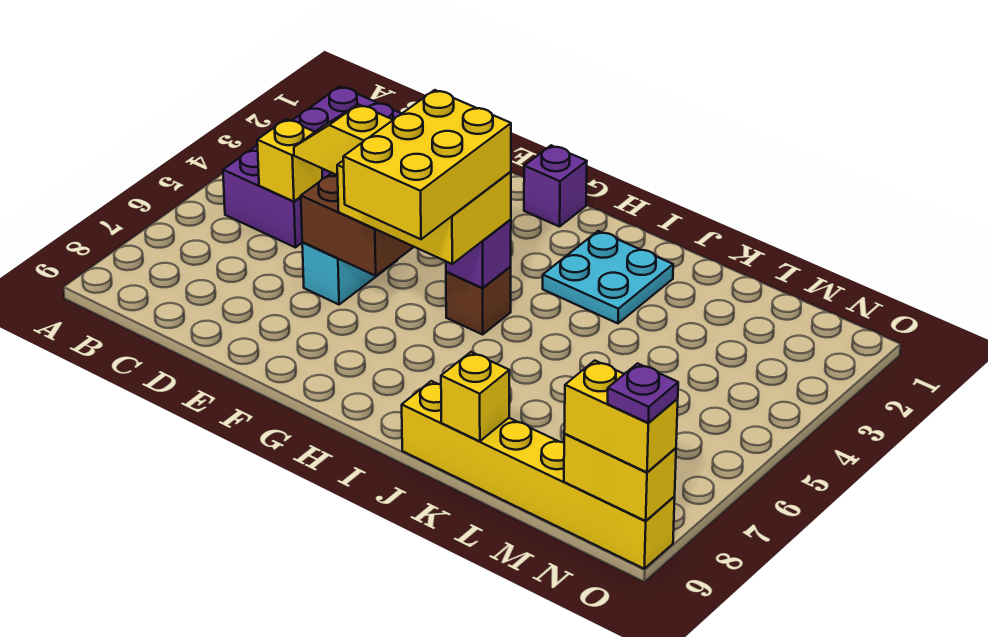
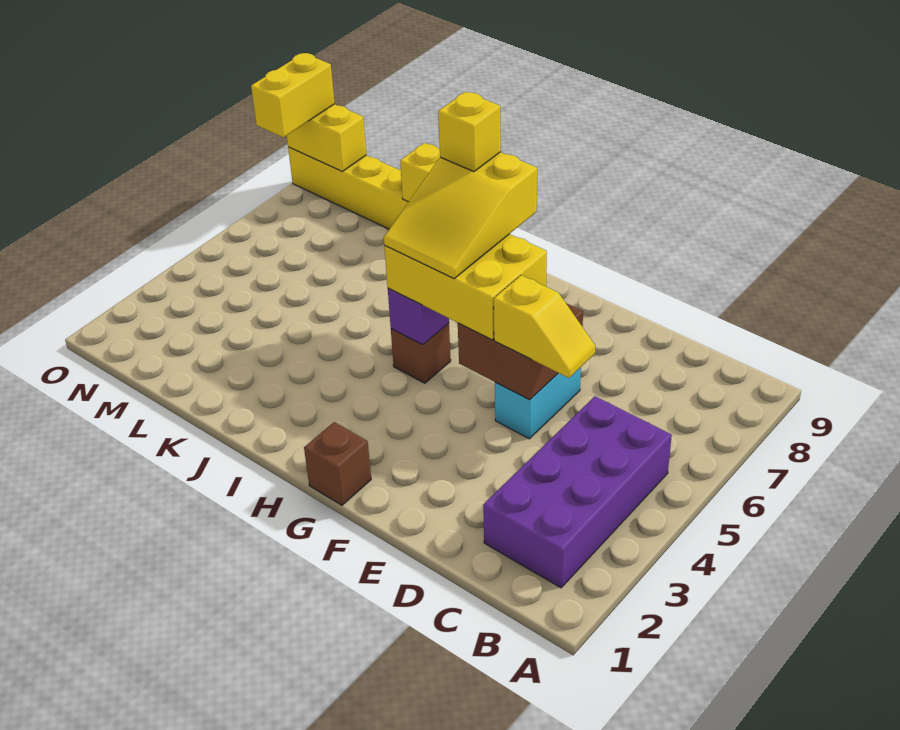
yellow brick C5 level 2 -> yellow brick H7 level 5
purple brick G1 level 1 -> brown brick G1 level 1
yellow brick G5:H7 level 4 -> yellow slope G5:H7 level 4 top 7
cyan plate I2:J3 level 1 -> none
yellow brick N9:O9 level 3 -> yellow brick O8:O9 level 3
purple plate O9 level 4 -> none

